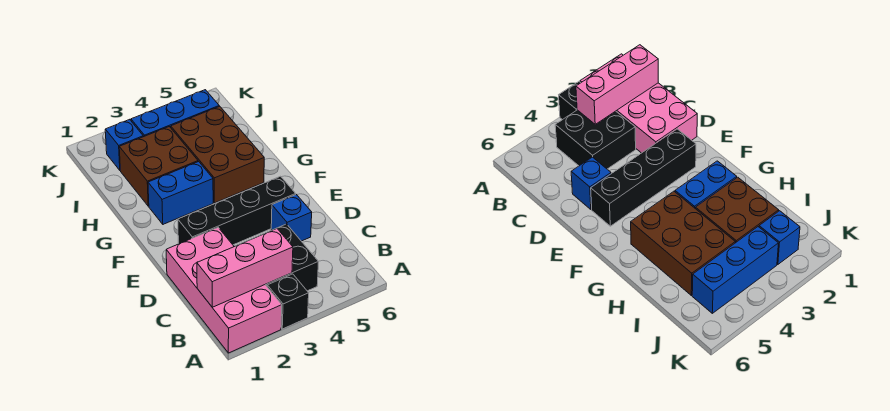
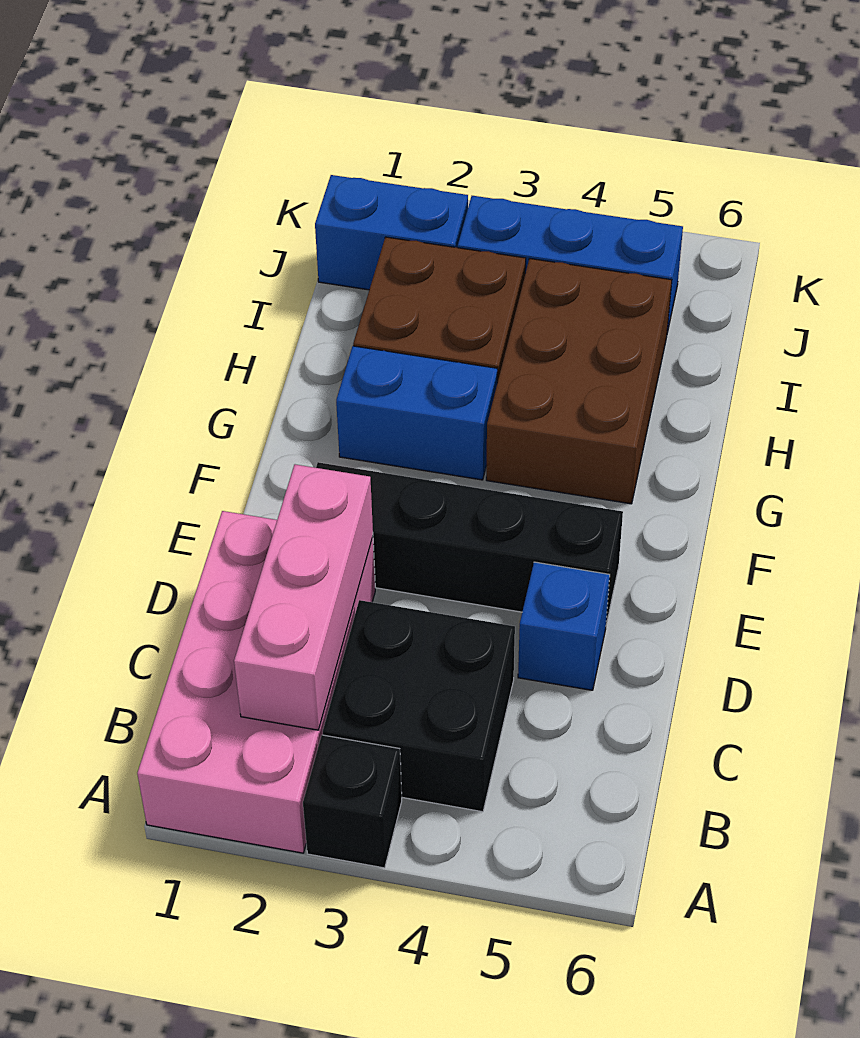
pink brick B1:B3 level 2 -> pink brick B2:D2 level 2
blue brick J2 level 1 -> blue brick J1:J2 level 1

